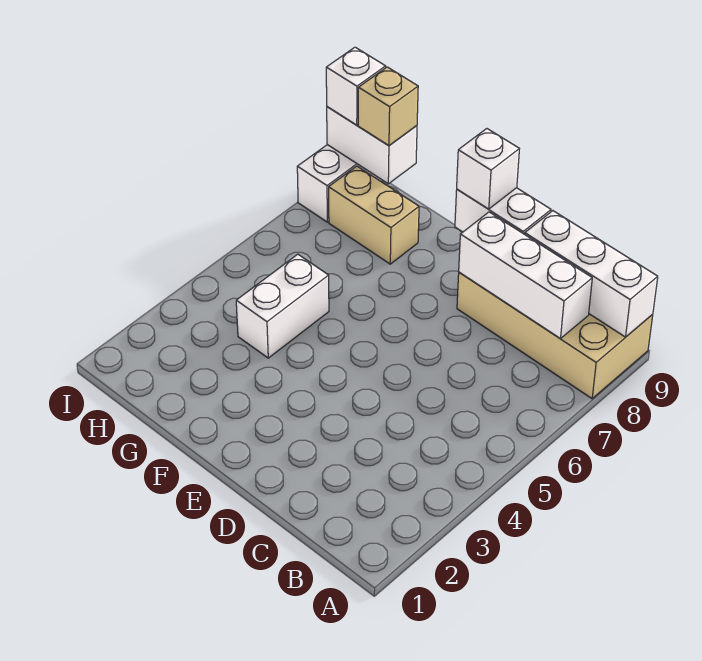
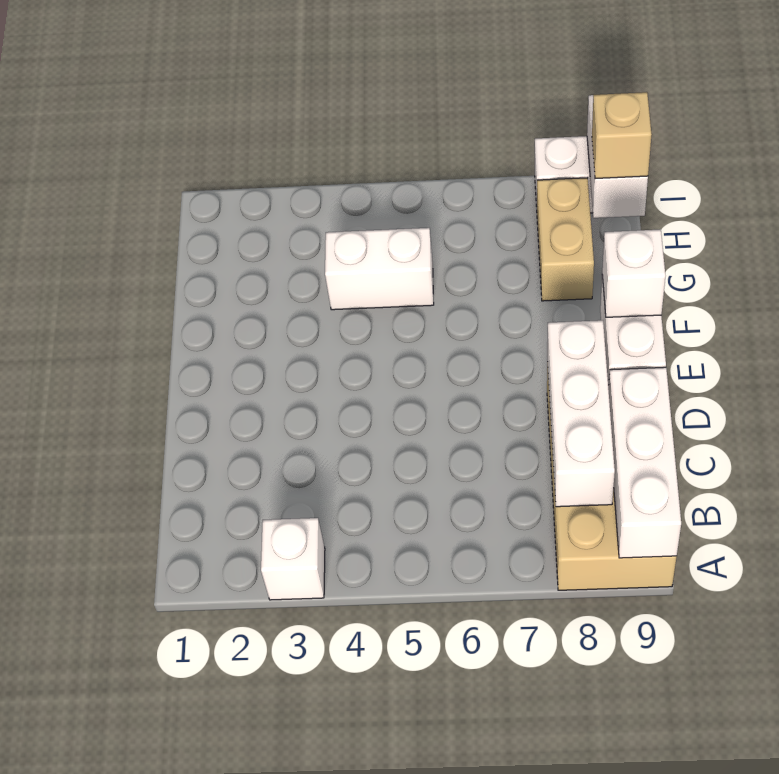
white brick I9 level 3 -> white brick A3 level 1

